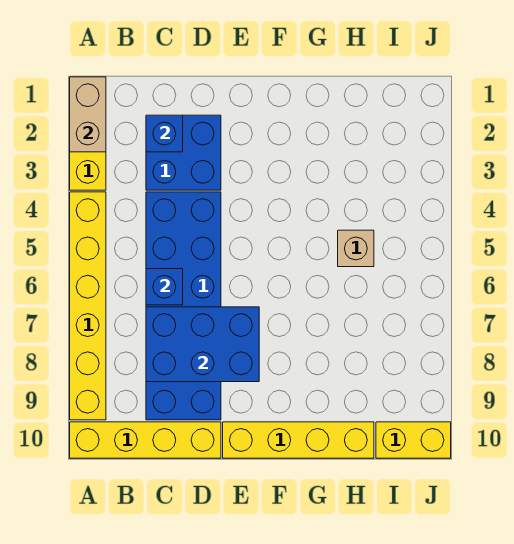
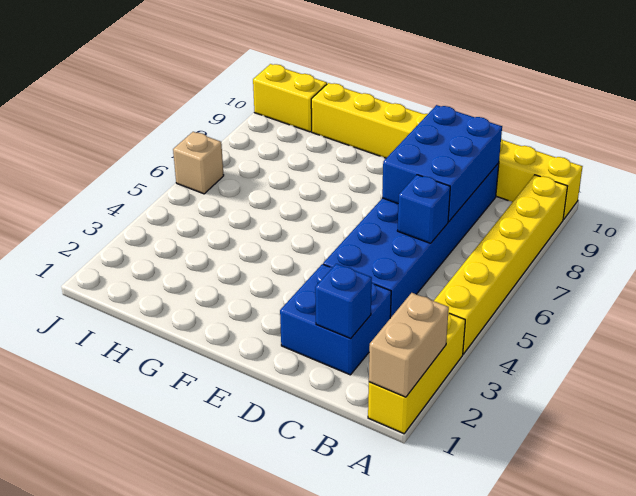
blue brick C7:E8 level 2 -> blue brick C7:D9 level 2
tan brick H5 level 1 -> tan brick J6 level 1

